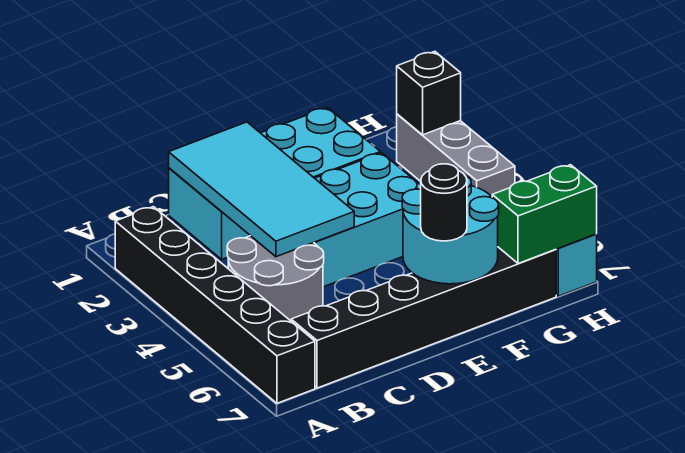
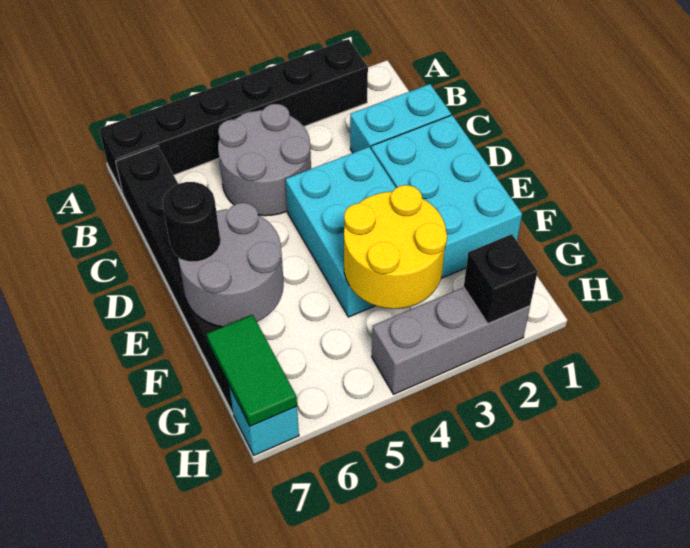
cyan tile C1:D4 level 2 -> none
cyan round brick E6:F7 level 2 -> grey round brick E6:F7 level 2
none -> yellow round brick F3:G4 level 2
green brick G7:H7 level 2 -> green tile G7:H7 level 2

